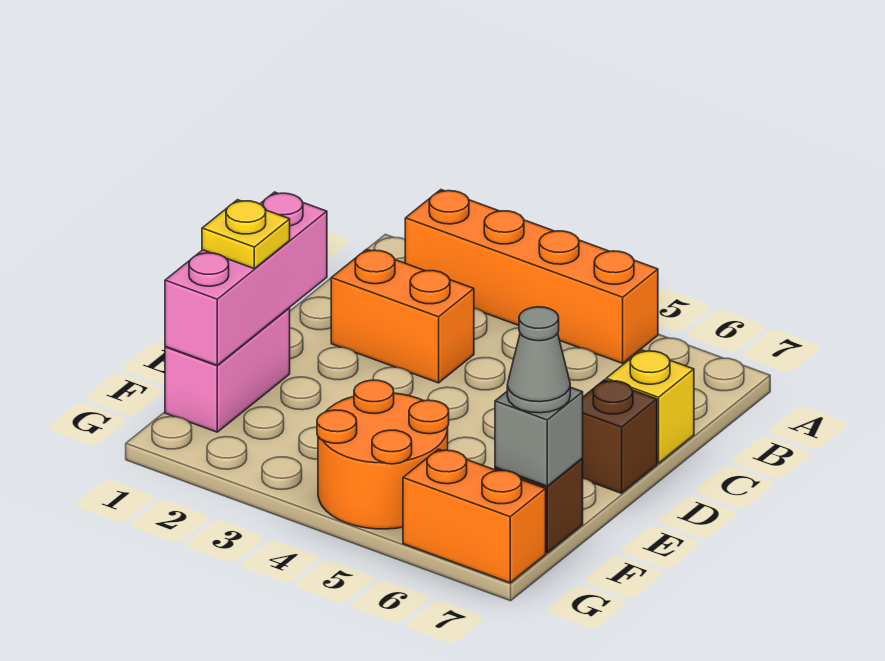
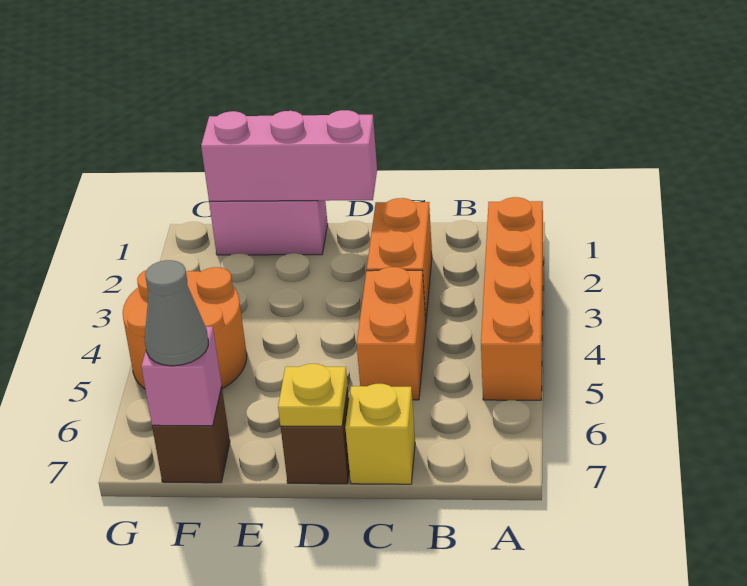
yellow plate E1 level 3 -> yellow plate D7 level 2
grey brick F7 level 2 -> pink brick F7 level 2
orange brick G6:G7 level 1 -> orange brick C4:C5 level 1

